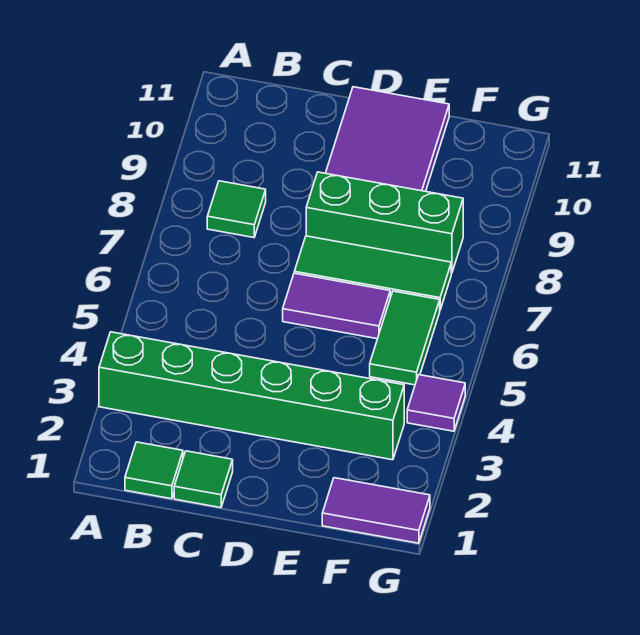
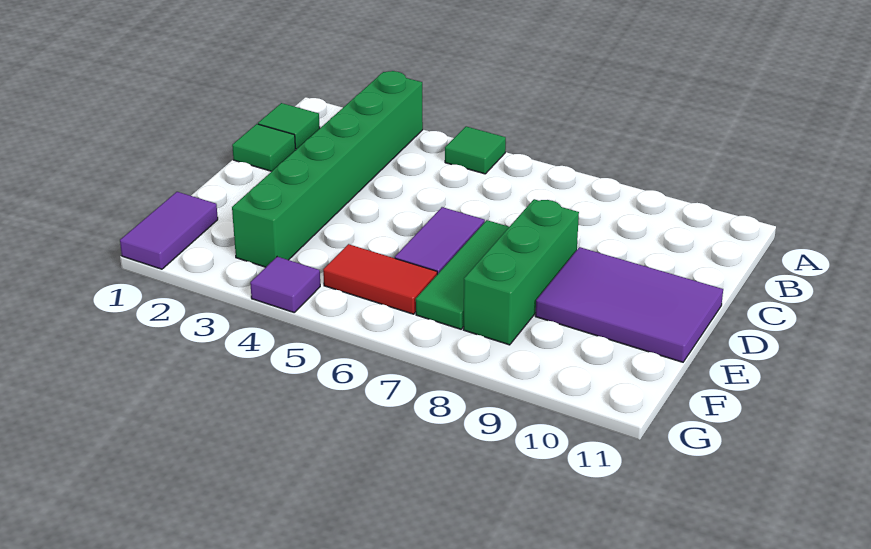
green tile B8 level 1 -> green tile A5 level 1
green tile F5:F6 level 1 -> red tile F5:F6 level 1

